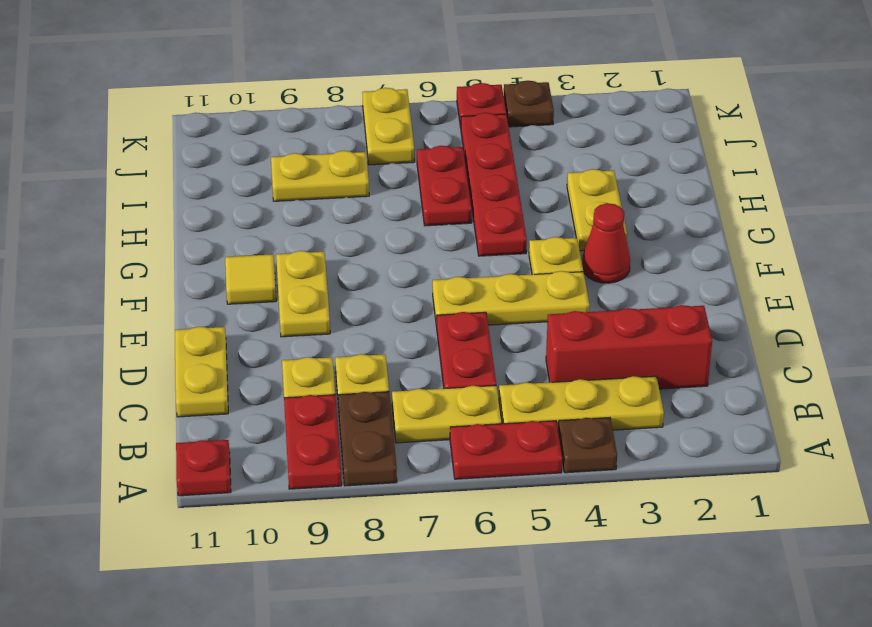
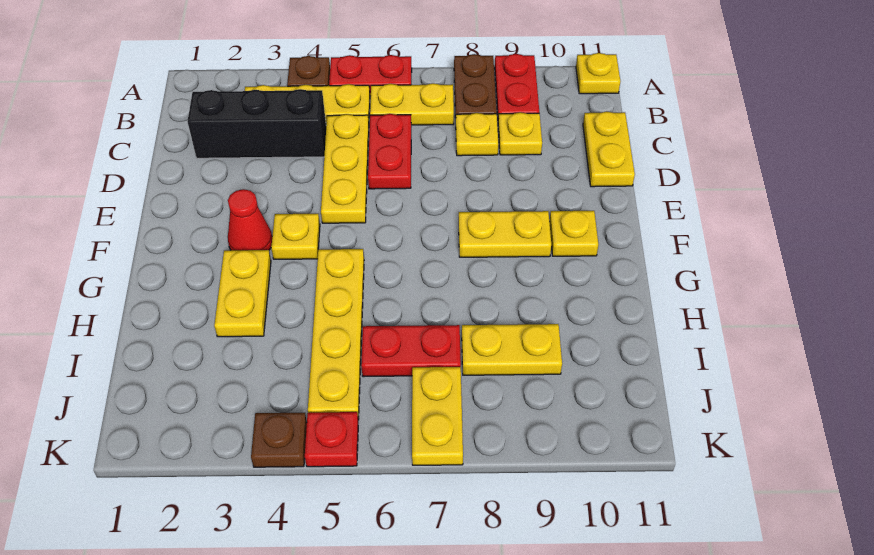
red plate A11 level 1 -> yellow plate A11 level 1
red brick C2:C4 level 1 -> black brick C2:C4 level 1
yellow plate E4:E6 level 1 -> yellow plate C5:E5 level 1
yellow plate E9:F9 level 1 -> yellow plate F8:F9 level 1
yellow tile F10 level 1 -> yellow plate F10 level 1
red plate G5:J5 level 1 -> yellow plate G5:J5 level 1
red plate H6:I6 level 1 -> red plate I6:I7 level 1

